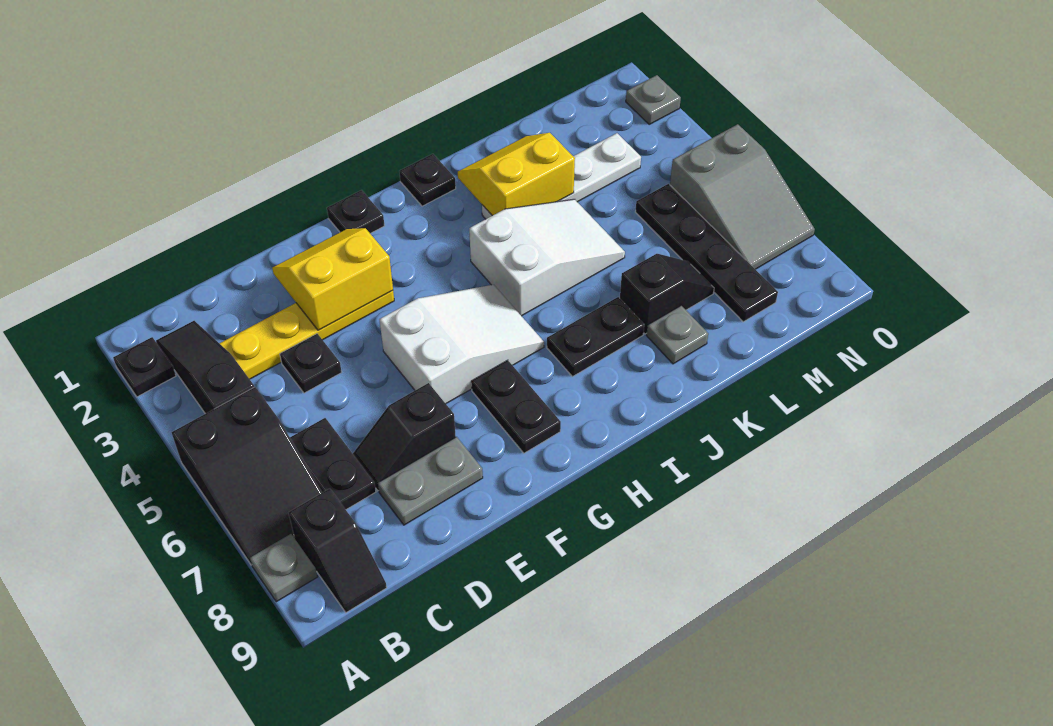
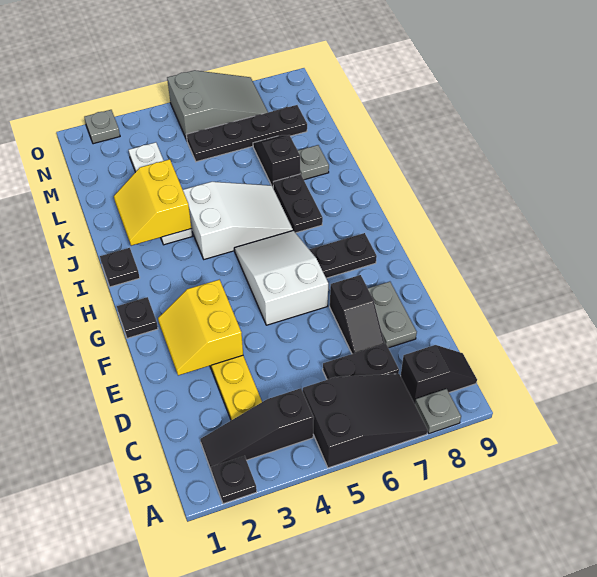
black plate D4 level 1 -> none
white slope I4:K5 level 1 top I -> white slope I4:J6 level 1 top 4

